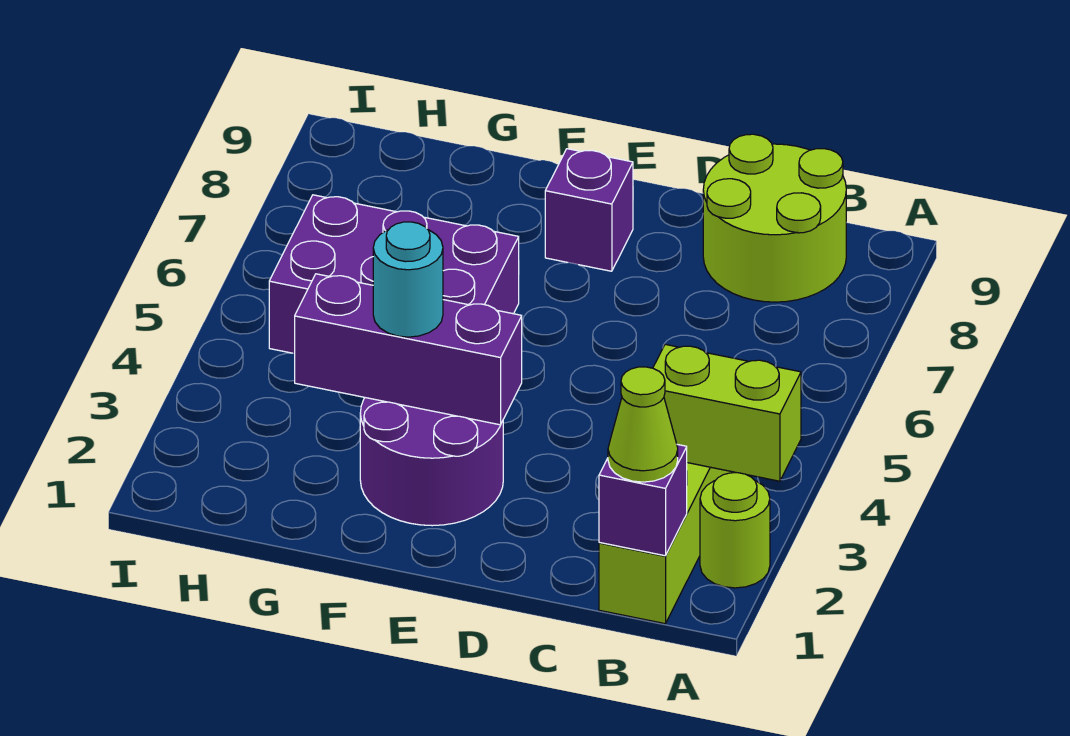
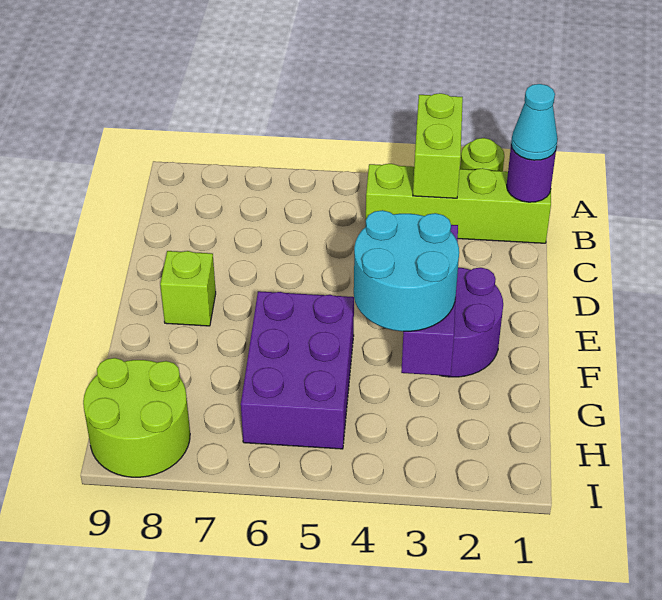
purple brick B1 level 2 -> purple round brick B1 level 2
lime cone B1 level 3 -> cyan cone B1 level 3
lime round brick B8:C9 level 1 -> lime round brick H8:I9 level 1
purple brick E8 level 1 -> lime brick E8 level 1
cyan round brick F3 level 3 -> cyan round brick F3:G4 level 3

